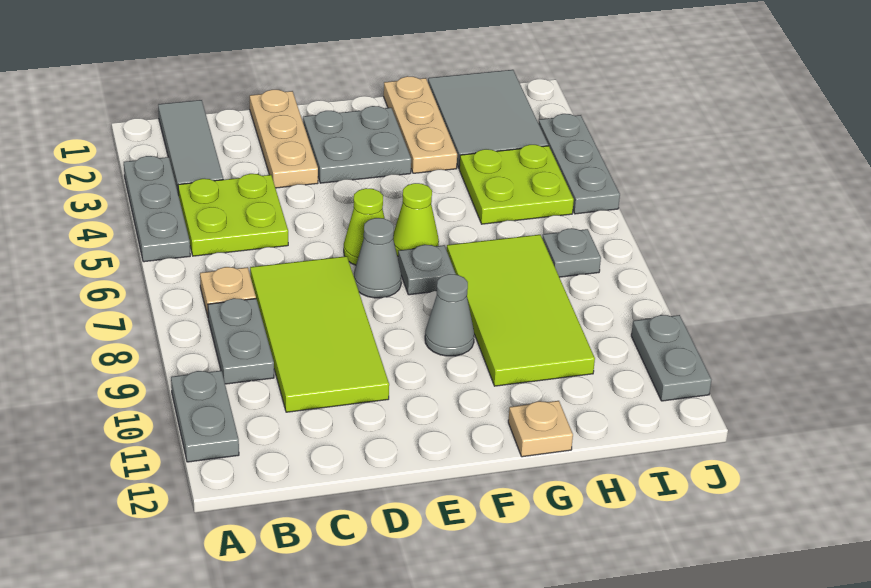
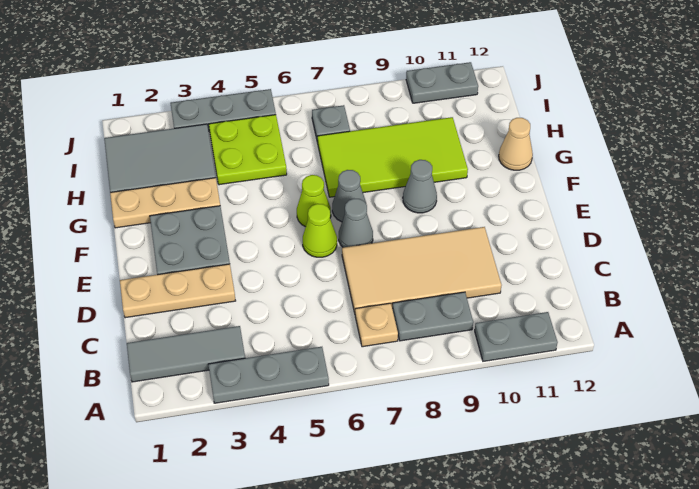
lime plate B4:C5 level 1 -> none
lime tile C7:D10 level 1 -> tan tile C7:D10 level 1
grey plate F7 level 1 -> grey cone F7 level 1
tan plate G12 level 1 -> tan cone G12 level 1

